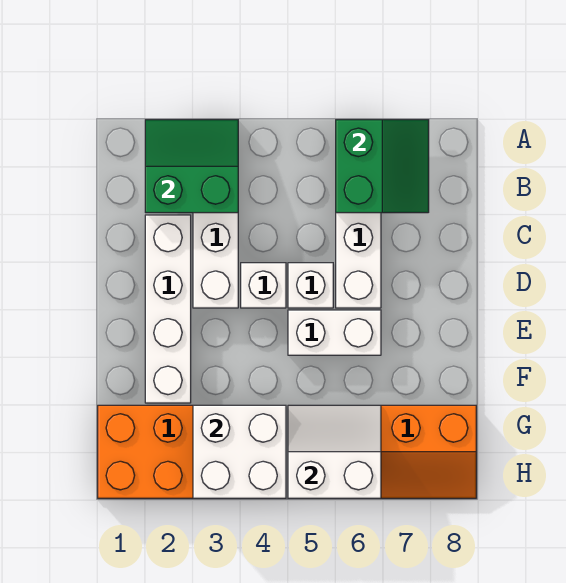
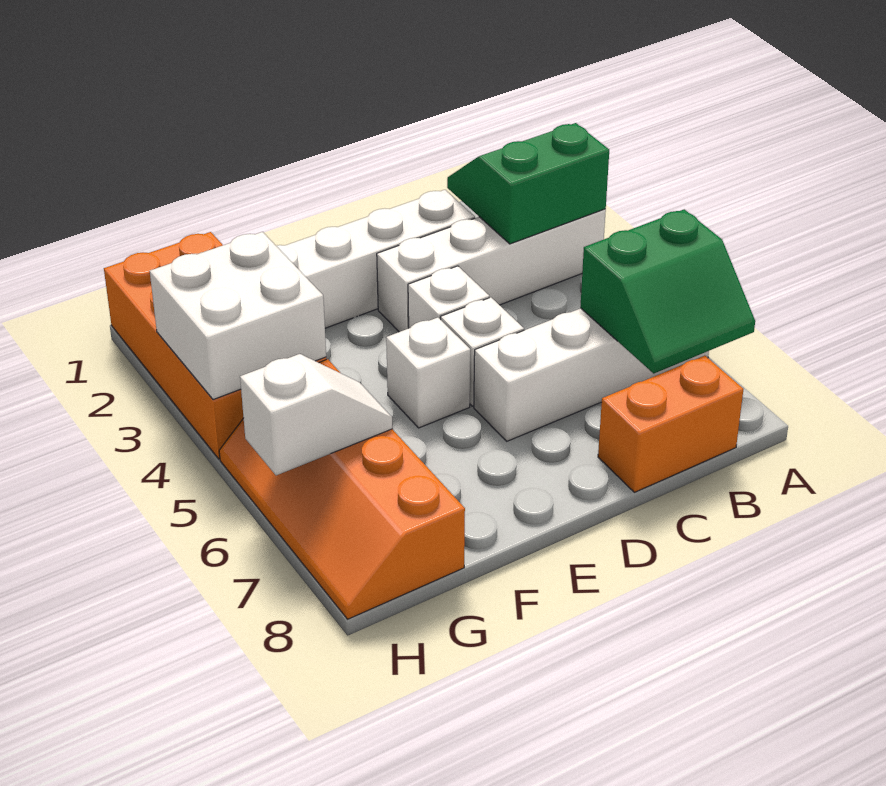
green slope A2:B3 level 2 top B -> green slope A2:B3 level 2 top 3
none -> orange brick B8:C8 level 1
white brick E5:E6 level 1 -> white brick E5 level 1
white slope G5:H6 level 2 top H -> white slope G6:H6 level 2 top H

